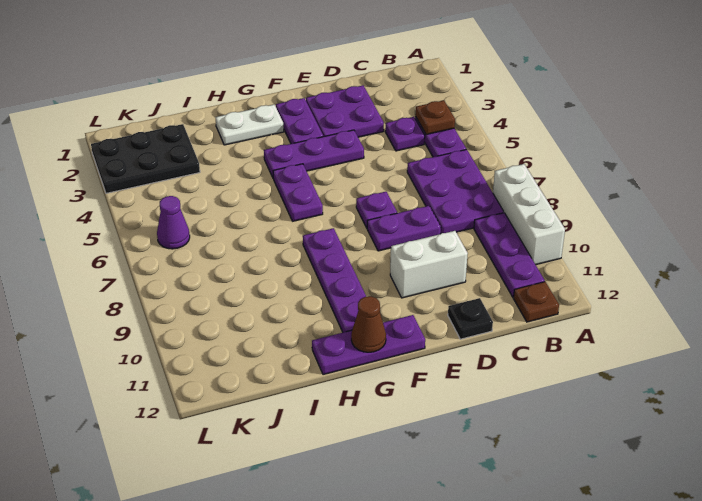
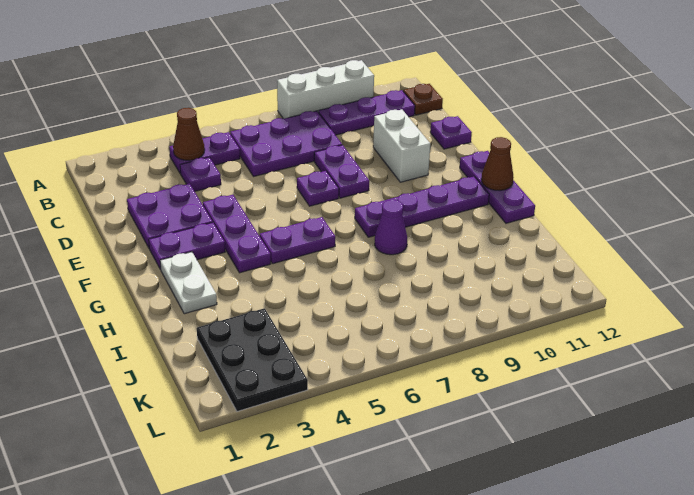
brown plate B4 level 2 -> brown cone B4 level 2
black plate D12 level 1 -> purple plate D12 level 1
purple cone K6 level 1 -> purple cone H8 level 1

